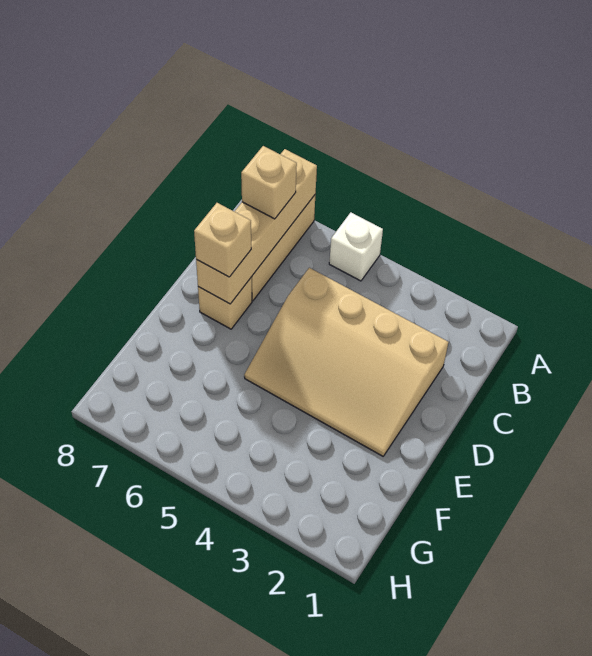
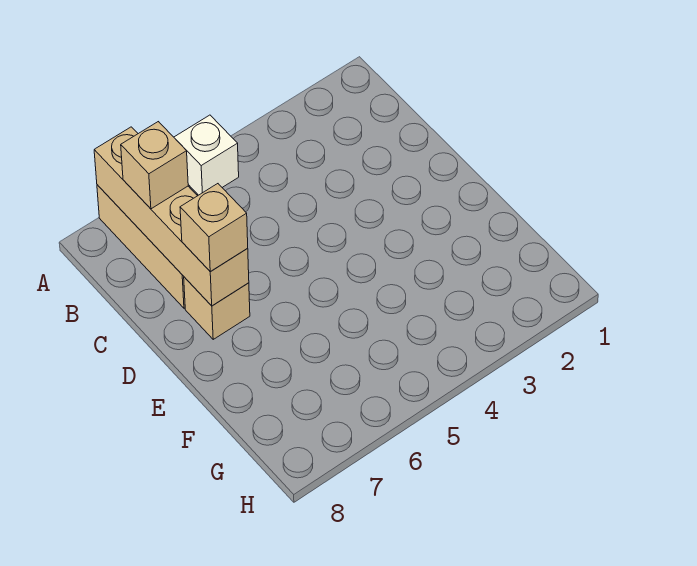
tan slope C2:E5 level 1 top C -> none

